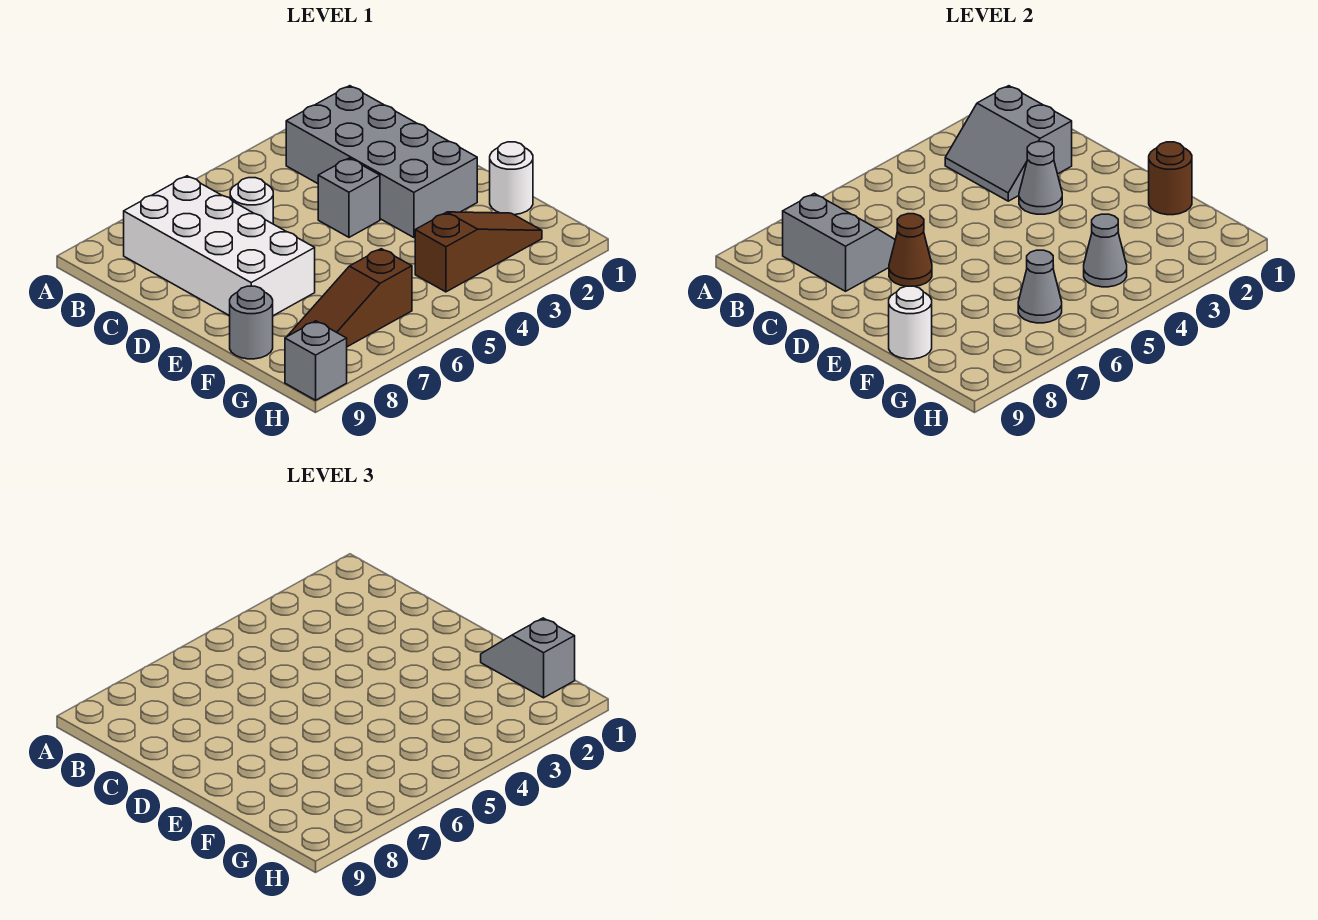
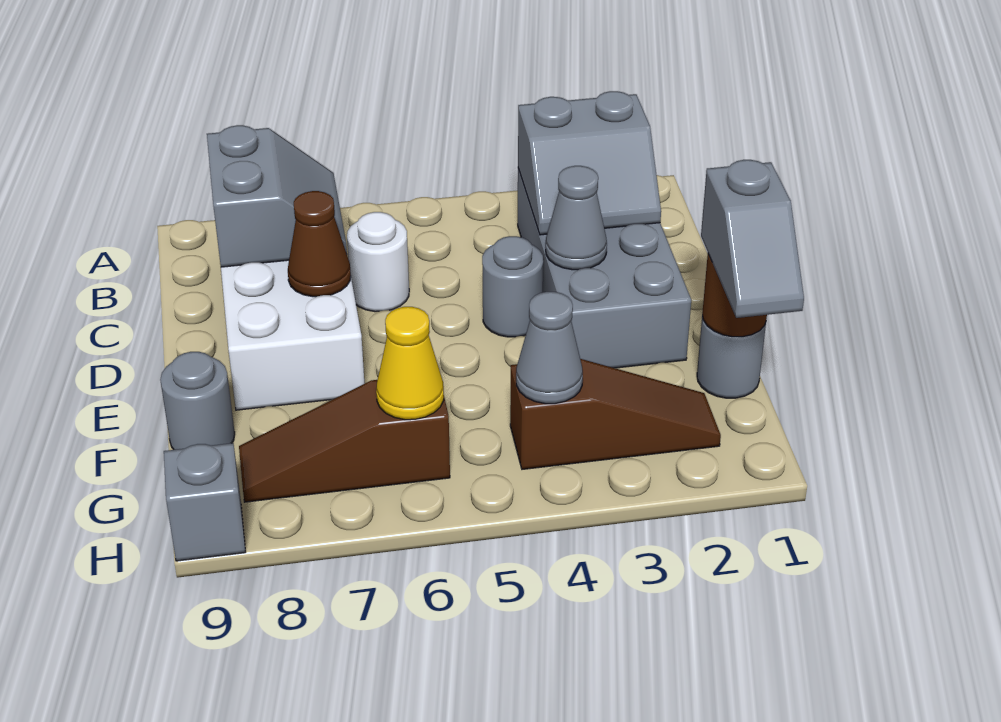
grey slope B2:C3 level 2 top 2 -> grey slope B2:C3 level 2 top B
grey brick D4 level 1 -> grey round brick D4 level 1
white round brick F1 level 1 -> grey round brick F1 level 1
grey slope F1:G1 level 3 top G -> grey slope F1:G1 level 3 top F
white round brick F9 level 2 -> none
grey cone G6 level 2 -> yellow cone G6 level 2

